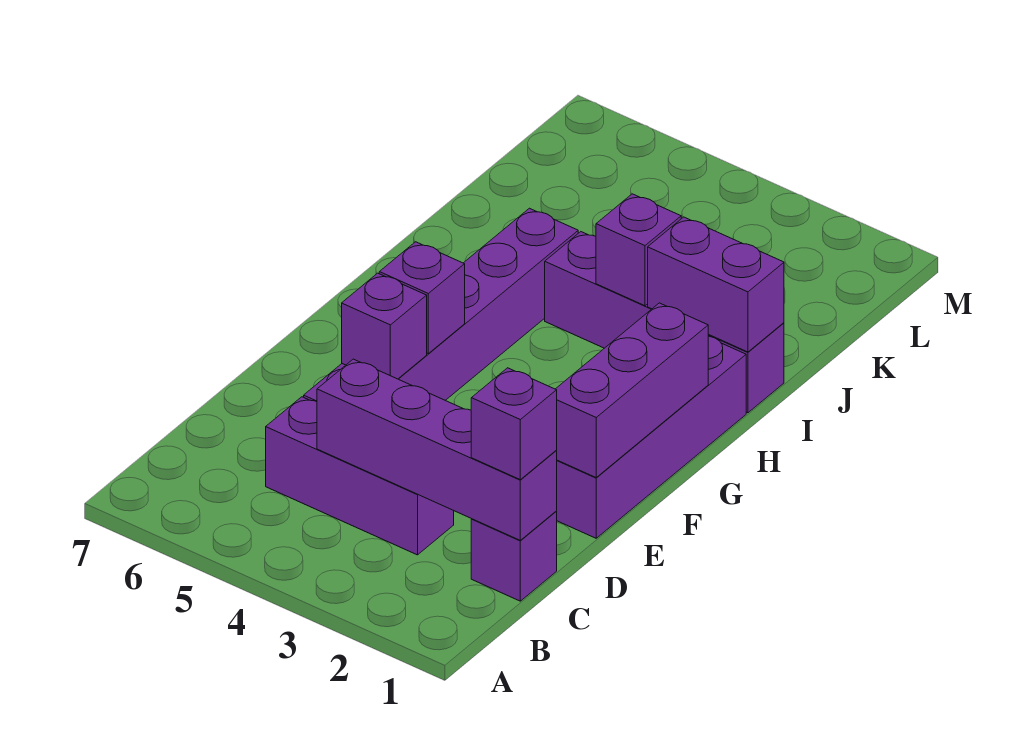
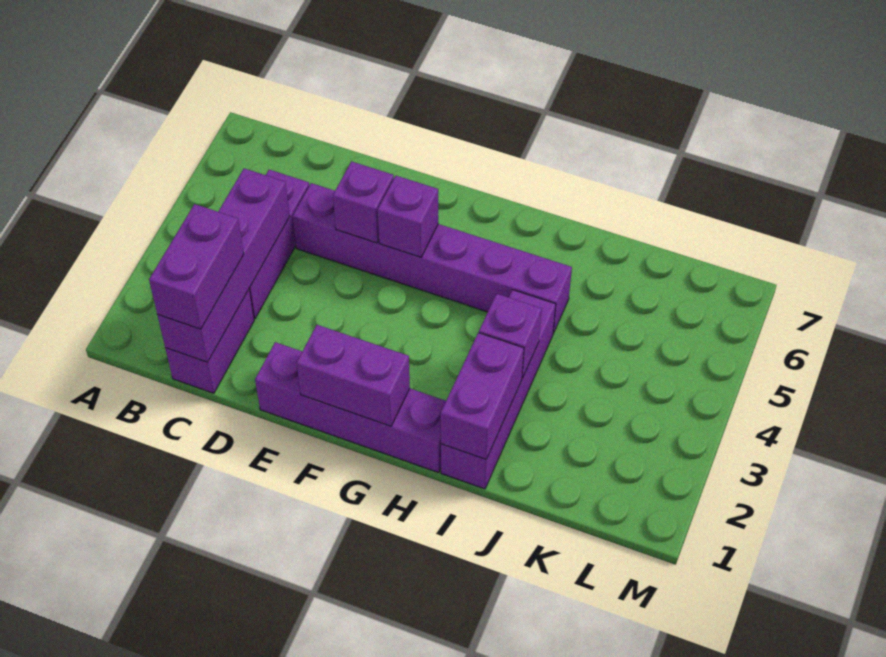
purple brick C1 level 1 -> purple brick C1:C2 level 1
purple brick C1 level 3 -> purple brick C1:C2 level 3
purple brick E1:G1 level 2 -> purple brick F1:G1 level 2

